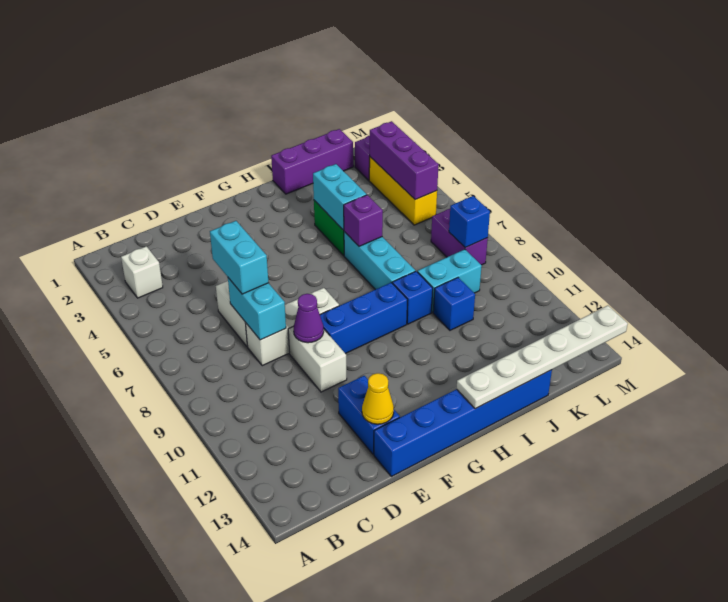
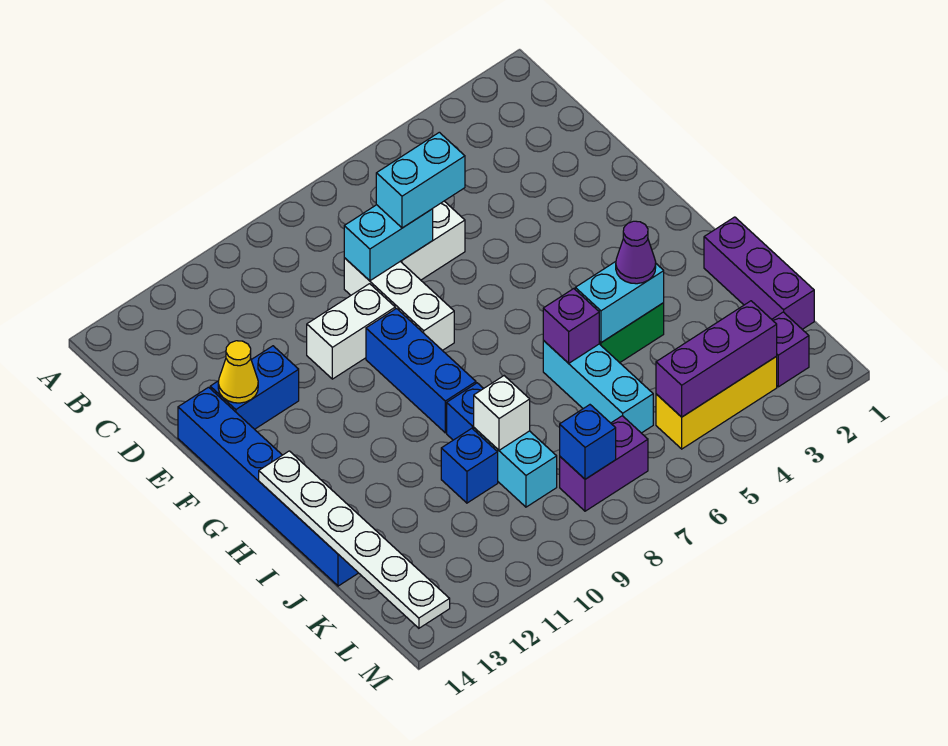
white brick B3 level 1 -> white brick J9 level 2
purple cone E9 level 2 -> purple cone I4 level 3
cyan brick I6:I8 level 1 -> cyan brick I6:K6 level 1

